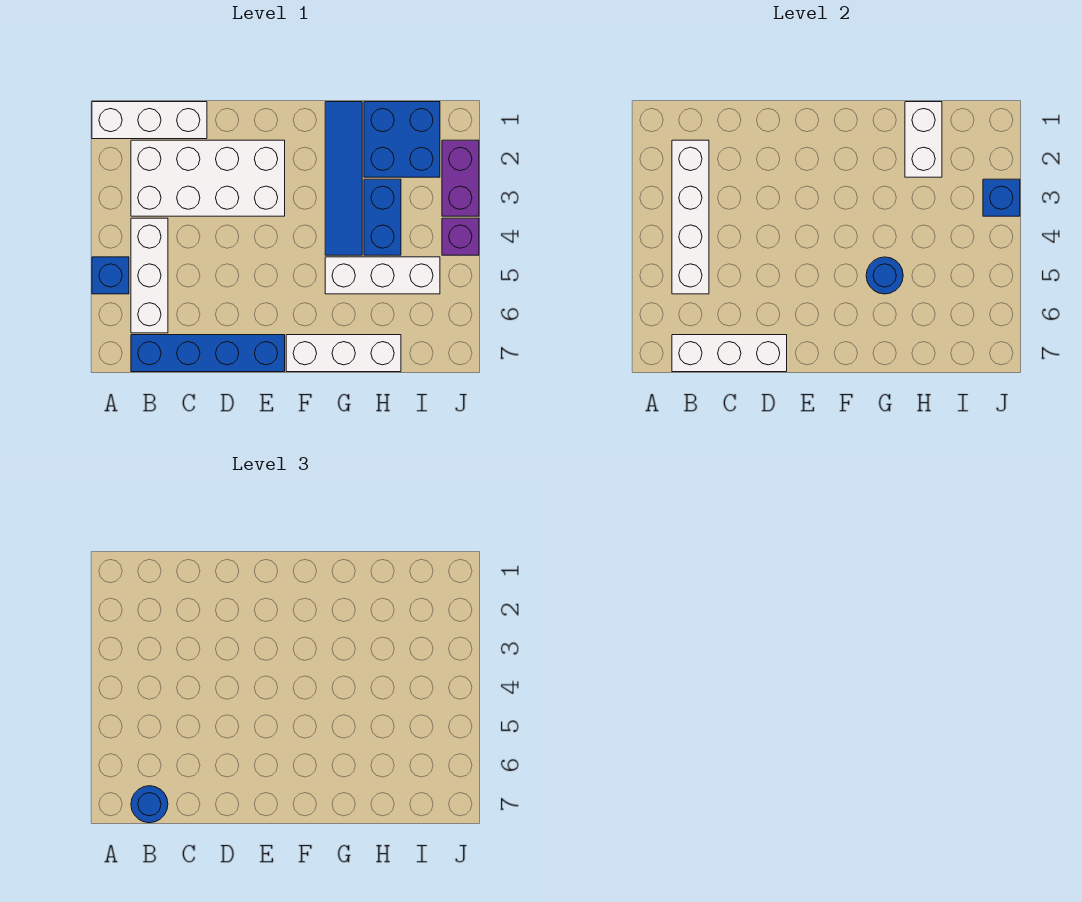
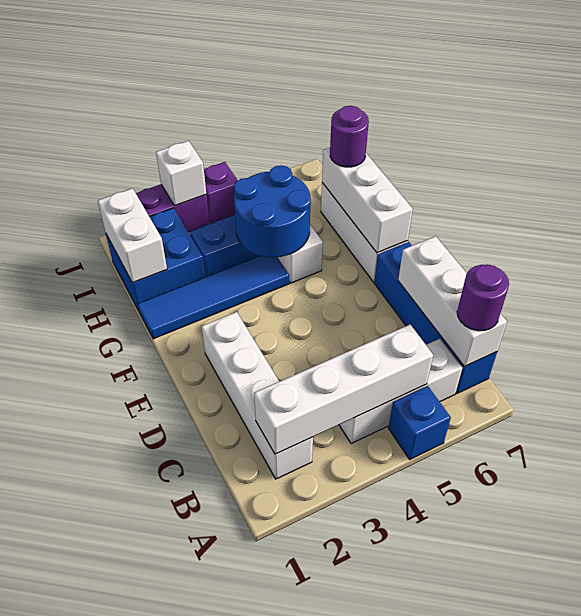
white brick A1:C1 level 1 -> white brick F7:H7 level 2
white brick B2:E3 level 1 -> white brick B2:E2 level 1
blue round brick B7 level 3 -> purple round brick B7 level 3
blue round brick G5 level 2 -> blue round brick G4:H5 level 2
white brick H1:H2 level 2 -> white brick H1:I1 level 2
none -> purple round brick H7 level 3
blue brick J3 level 2 -> white brick J3 level 2

